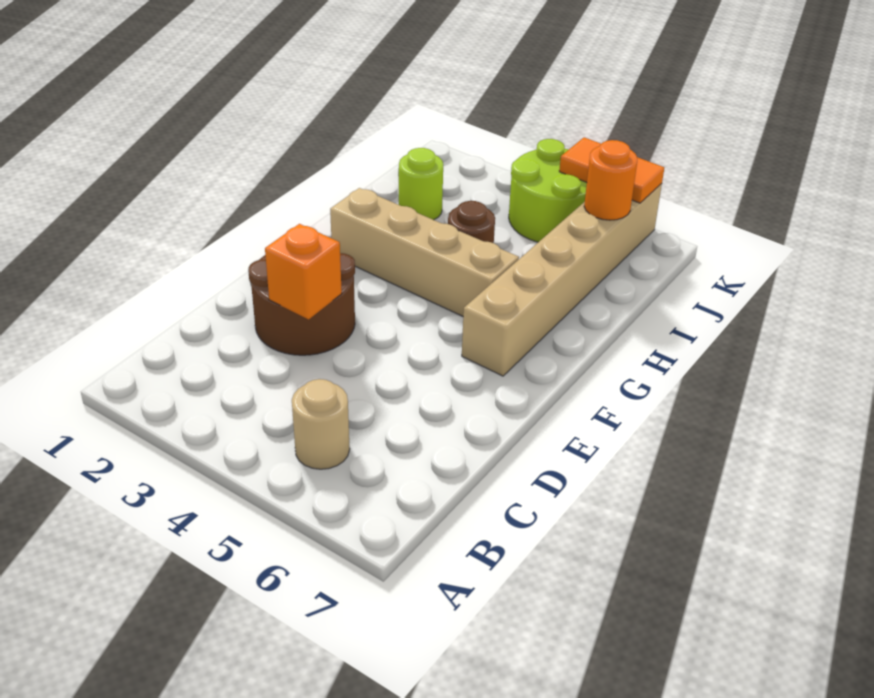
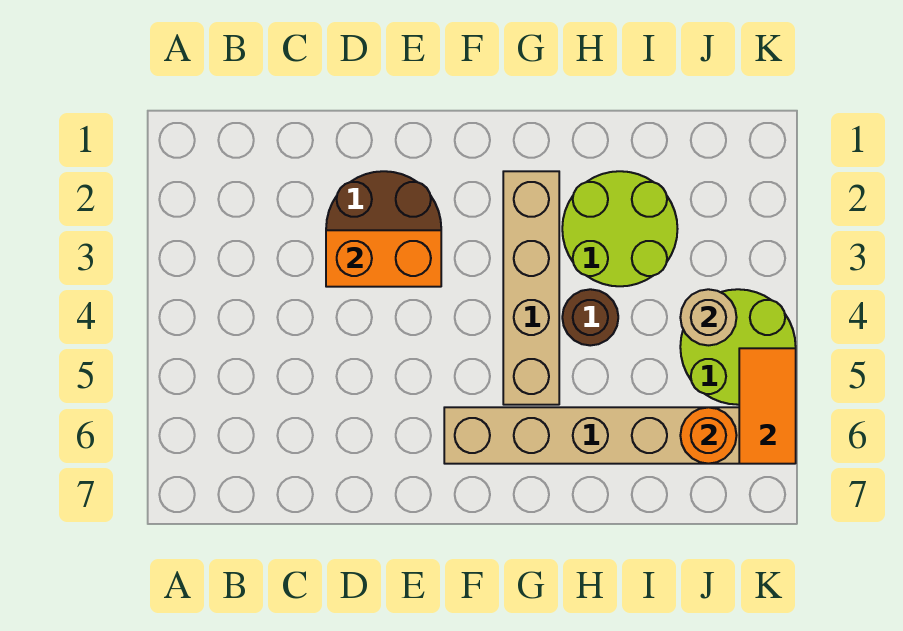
tan round brick B5 level 1 -> tan round brick J4 level 2
orange brick D3 level 2 -> orange brick D3:E3 level 2
lime round brick I2 level 1 -> lime round brick H2:I3 level 1

